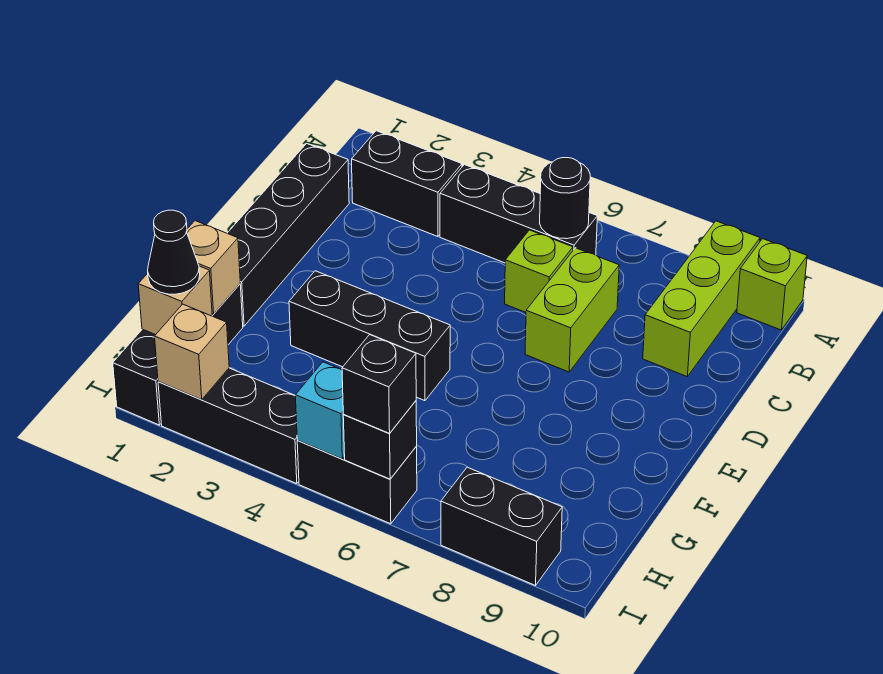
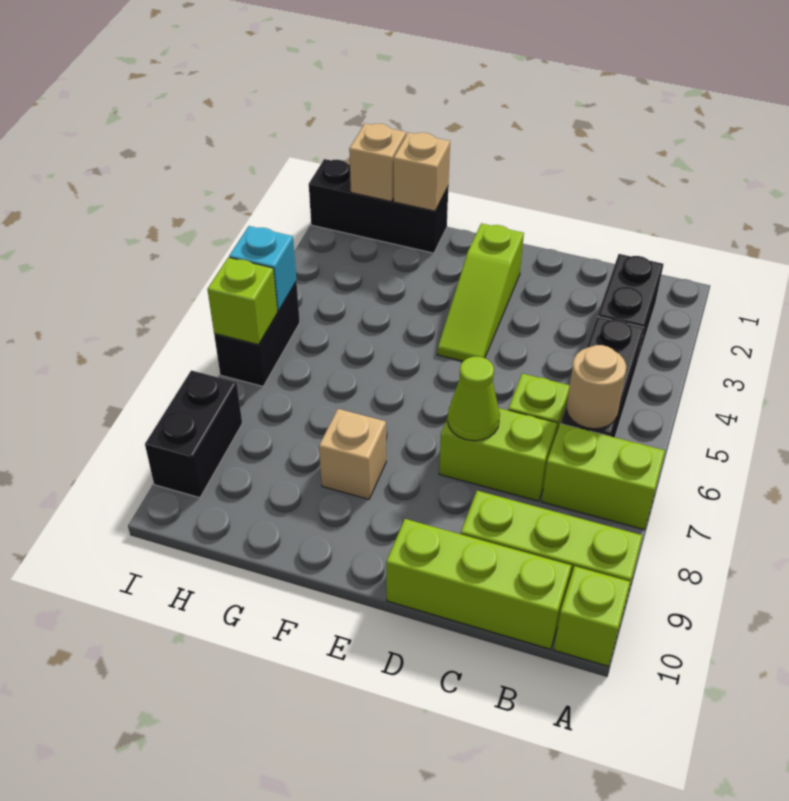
none -> lime brick A7:B7 level 1
black round brick B6 level 2 -> tan round brick B6 level 2
none -> lime brick B10:D10 level 1
black brick C1:F1 level 1 -> none
none -> lime cone D7 level 2
none -> lime slope E2:E4 level 1 top 2
black brick F3:F5 level 1 -> none
black cone H1 level 3 -> none
black brick I2:I4 level 1 -> none
tan brick I2 level 2 -> tan brick F8 level 1
black brick I6 level 2 -> lime brick I6 level 2
black brick I6 level 3 -> none

